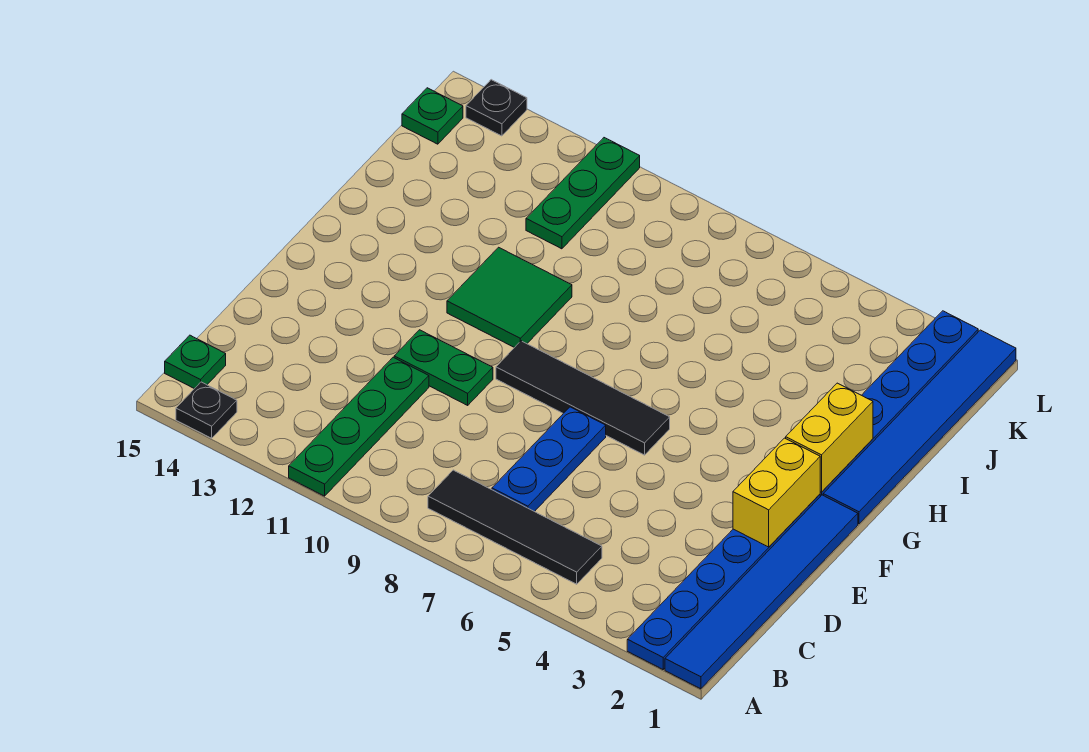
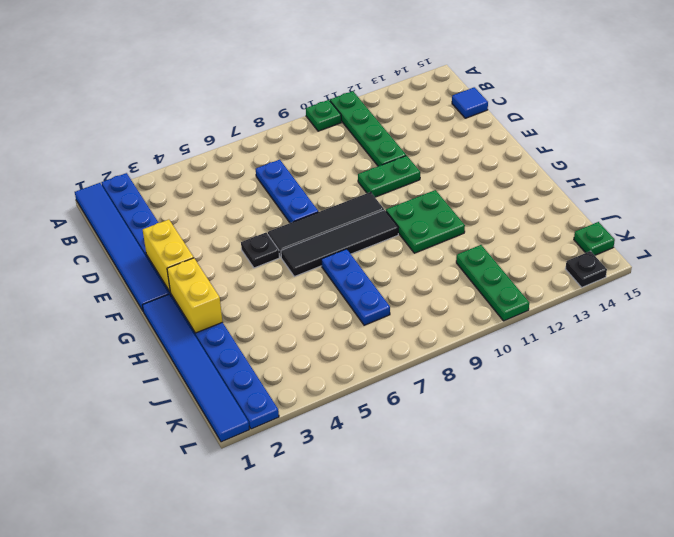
black plate A14 level 1 -> black plate F5 level 1
black tile B5:B8 level 1 -> black tile G6:G9 level 1
green plate B15 level 1 -> green plate A10 level 1
none -> blue tile C15 level 1
green tile G10:H11 level 1 -> green plate G10:H11 level 1
none -> blue plate H7:J7 level 1

